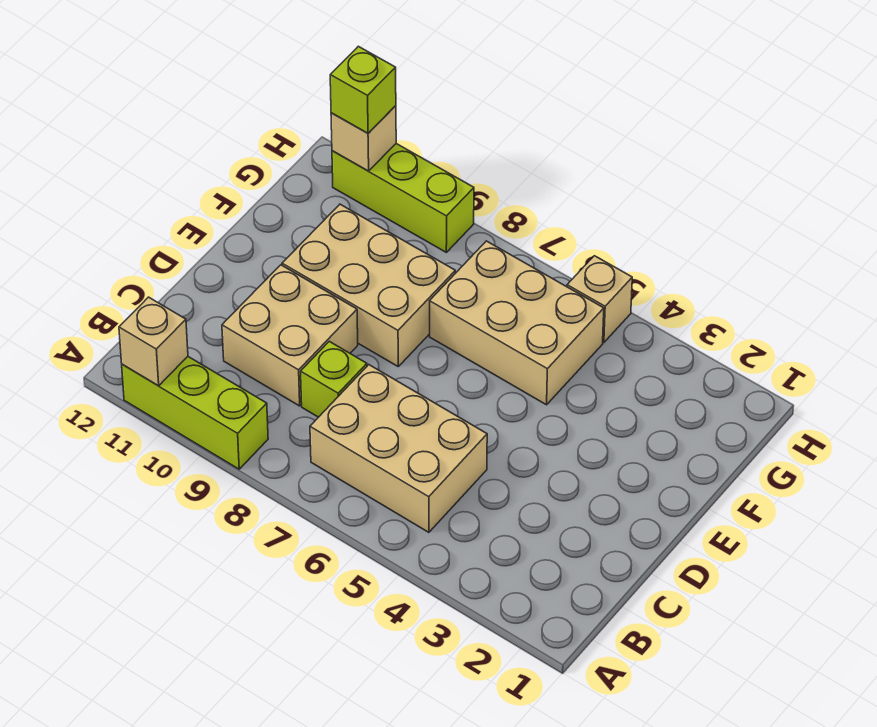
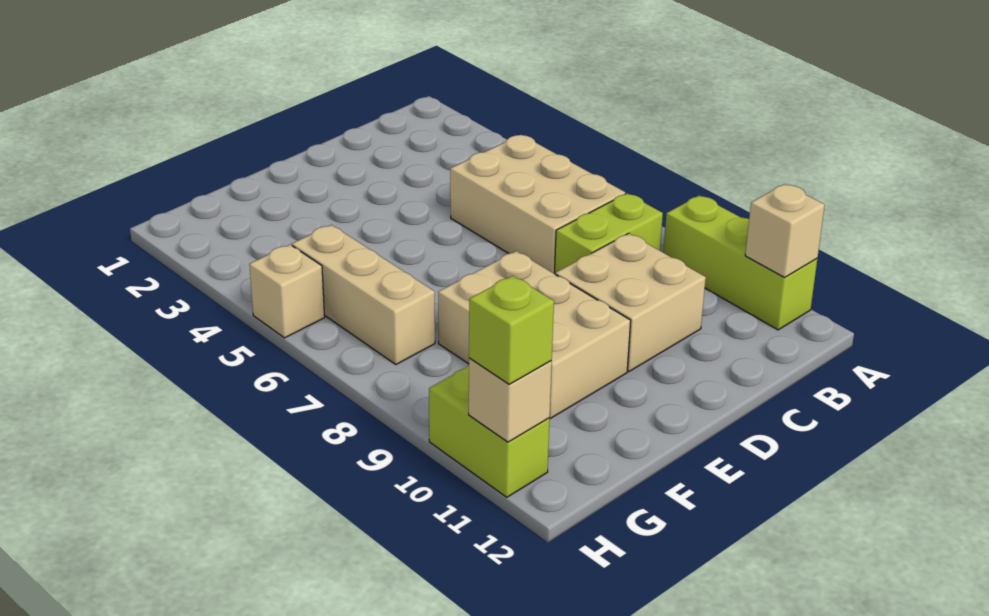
lime brick C8 level 1 -> lime brick B8:C8 level 1
tan brick F5:G7 level 1 -> tan brick G5:G7 level 1
lime brick H9:H11 level 1 -> lime brick H10:H11 level 1

